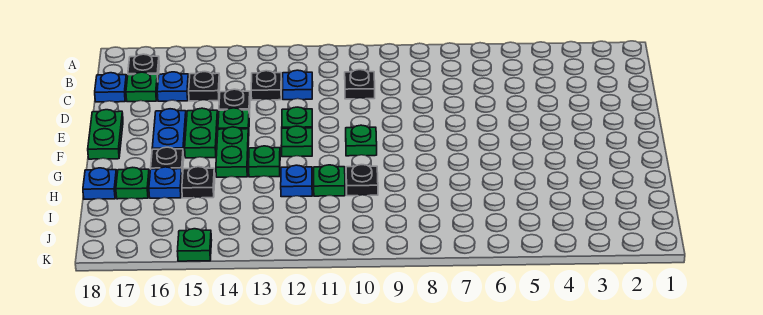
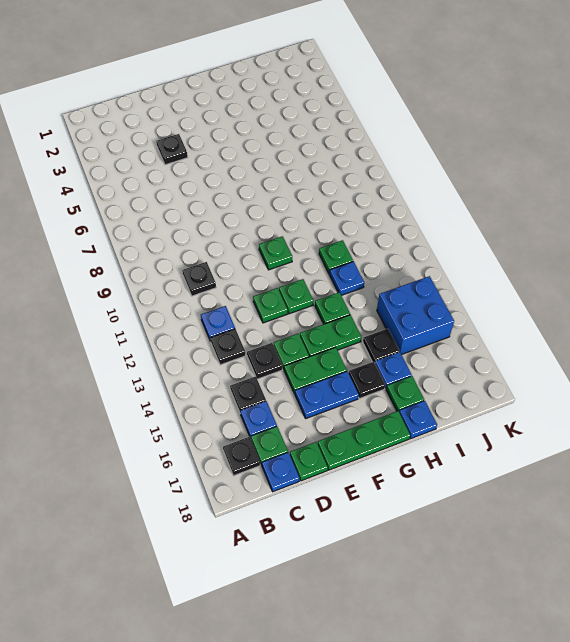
green plate E18:F18 level 1 -> green plate E18:G18 level 1
black plate H10 level 1 -> black plate D4 level 1
none -> blue brick I14:J15 level 1
green plate K15 level 1 -> green plate D18 level 1

